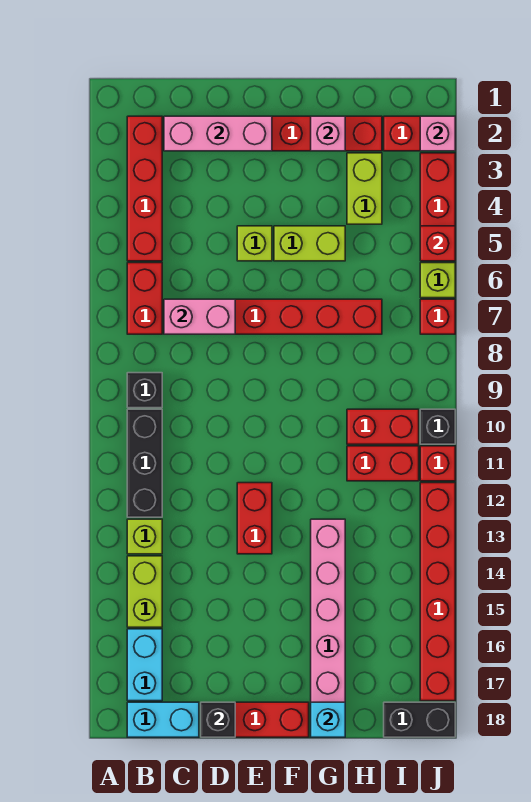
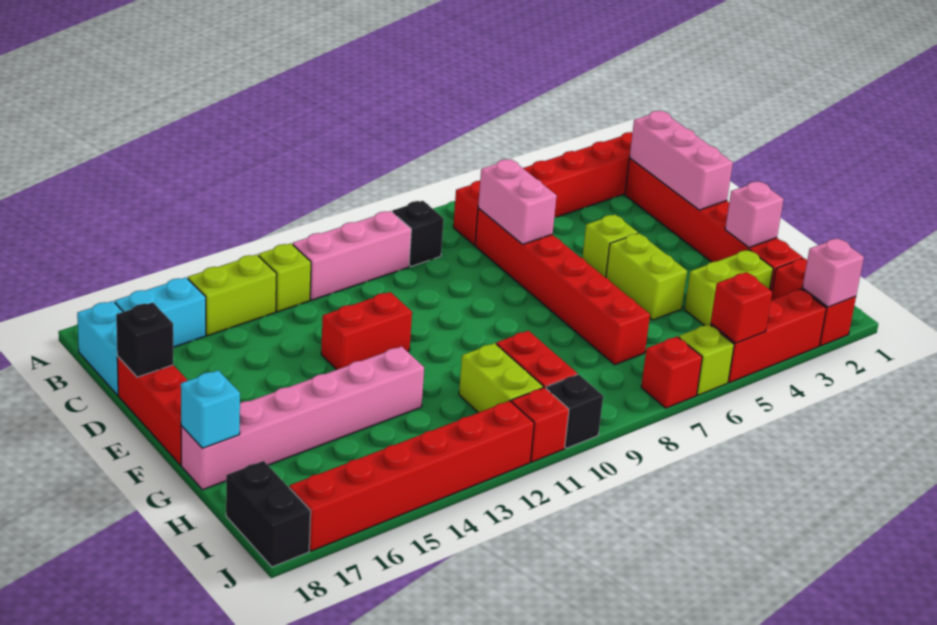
black brick B10:B12 level 1 -> pink brick B10:B12 level 1
red brick H11:I11 level 1 -> lime brick H11:I11 level 1

